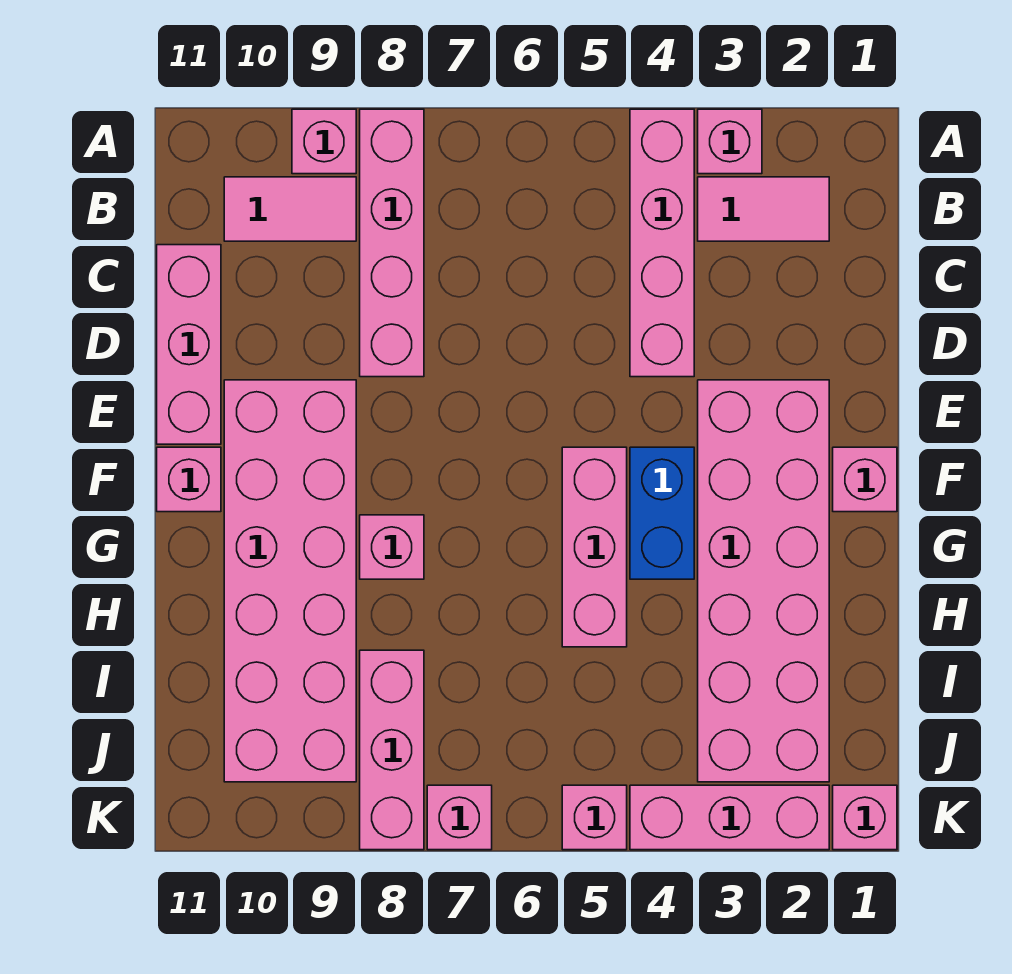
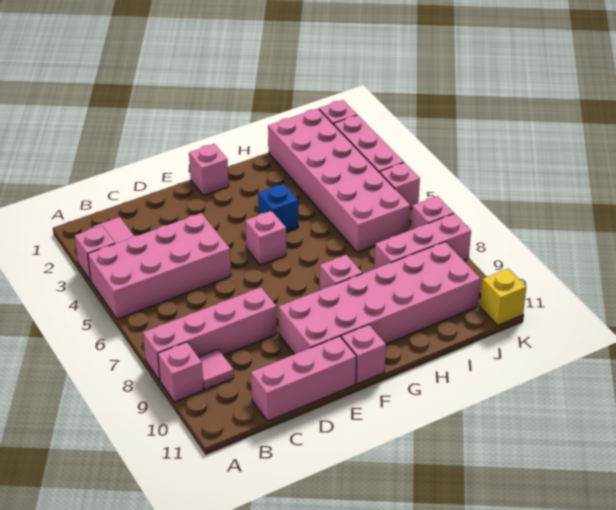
pink brick A4:D4 level 1 -> pink brick A4:D5 level 1
pink tile B9:B10 level 1 -> pink tile B9 level 1
pink brick E2:J3 level 1 -> pink brick I1:J6 level 1
blue brick F4:G4 level 1 -> blue brick G4 level 1
pink brick F5:H5 level 1 -> pink brick F5 level 1
none -> yellow brick K11 level 1

